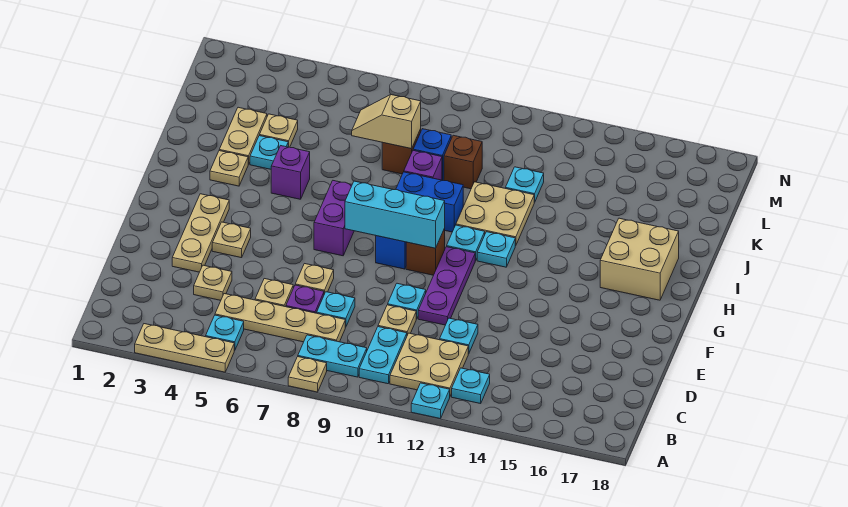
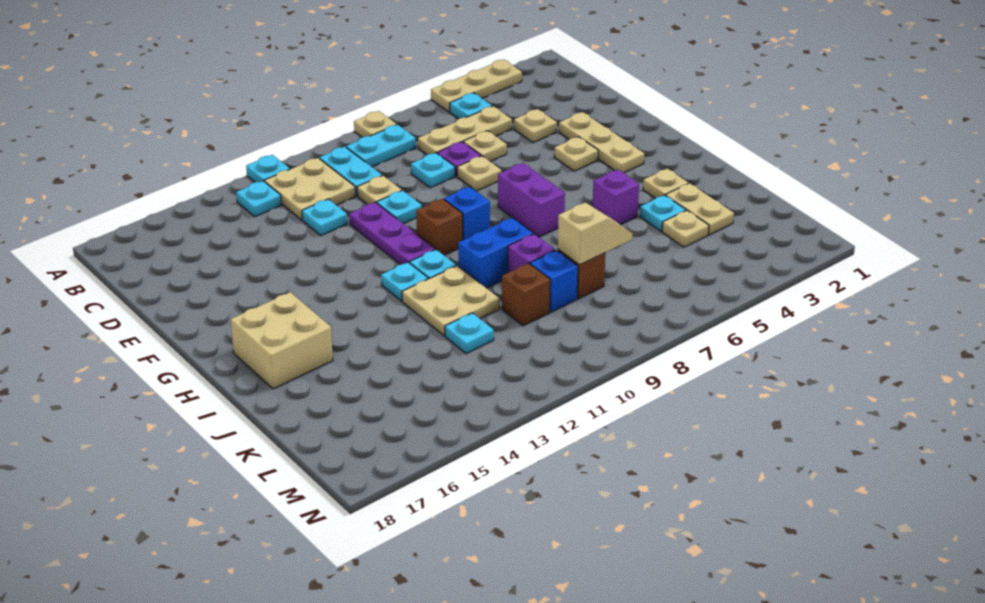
tan plate C5:C8 level 1 -> tan plate C5:C7 level 1
cyan brick G8:G10 level 2 -> none

